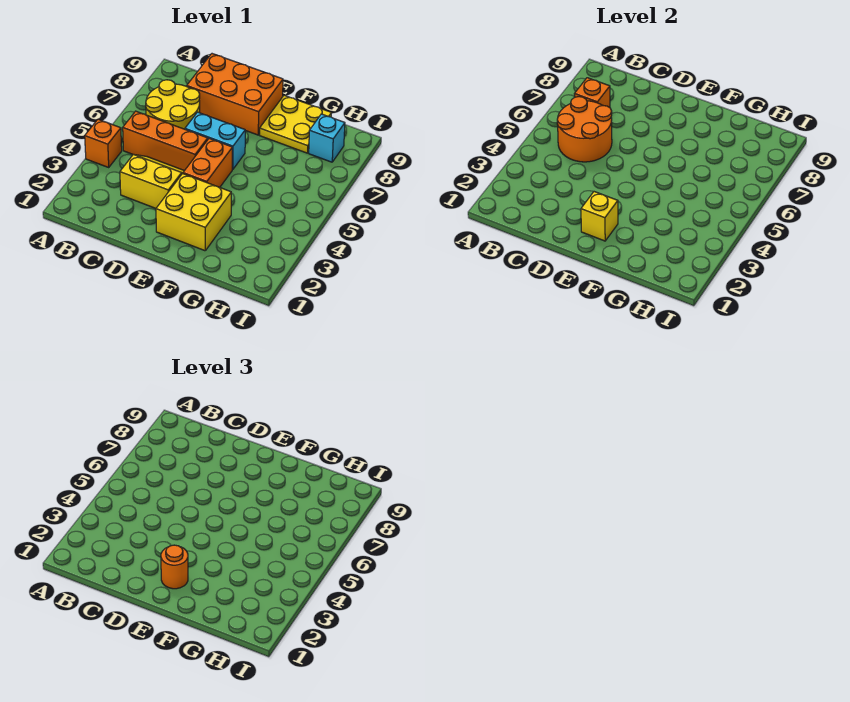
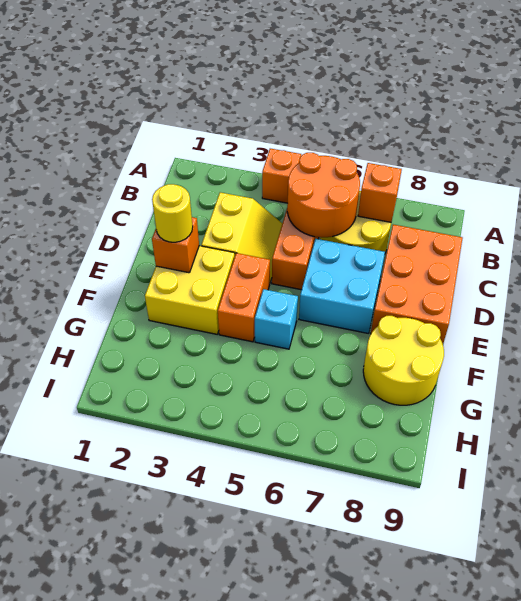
cyan brick D6:E6 level 1 -> cyan brick D6:E7 level 1
yellow brick E2 level 2 -> orange brick E2 level 2
orange round brick E2 level 3 -> yellow round brick E2 level 3
orange brick E4:E5 level 1 -> orange brick E4:F4 level 1
yellow plate F8:G9 level 1 -> yellow round brick F8:G9 level 1
cyan brick H8 level 1 -> cyan brick F5 level 1

